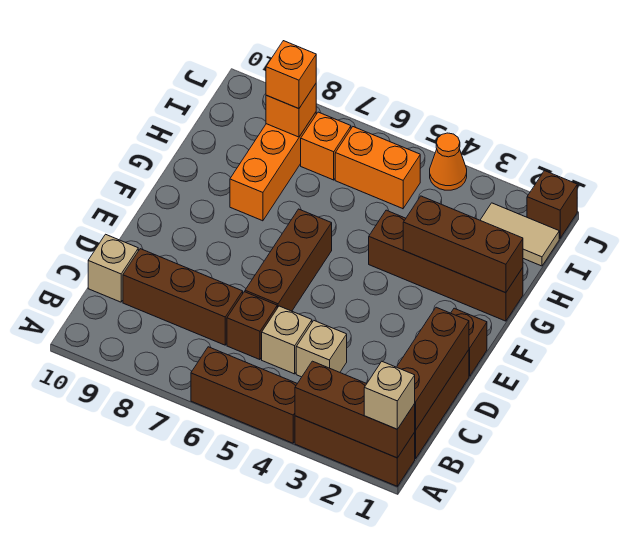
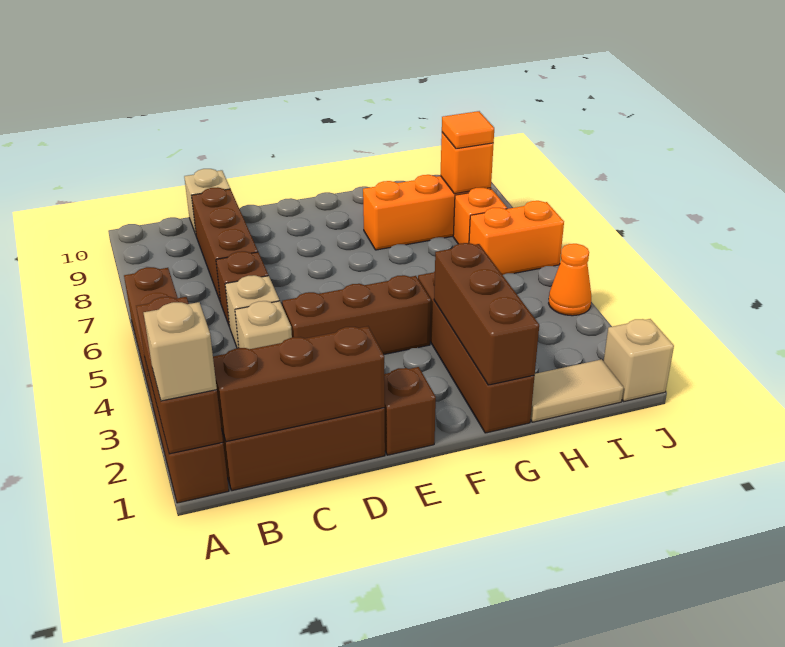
brown brick D6:F6 level 1 -> brown brick D4:F4 level 1
tan tile I1:I2 level 1 -> tan tile H1:I1 level 1
orange brick I5:I6 level 1 -> orange brick I6:J6 level 1
orange brick I8 level 3 -> orange tile I8 level 3
brown brick J1 level 1 -> tan brick J1 level 1

